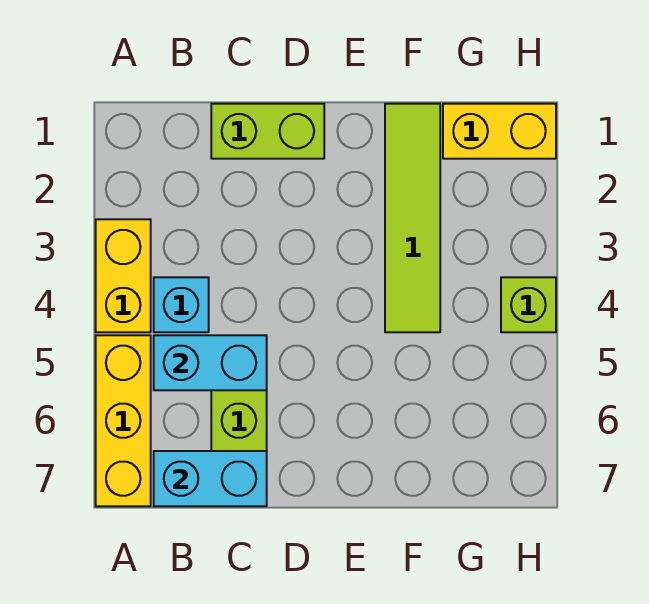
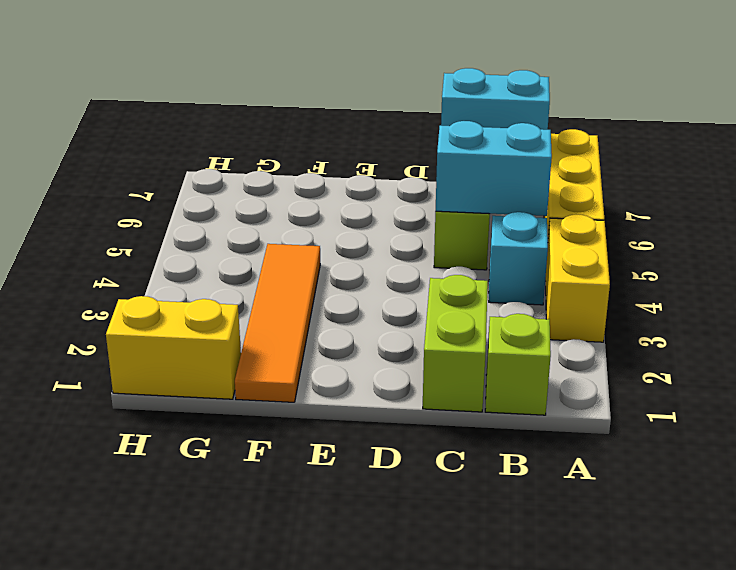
lime brick C1:D1 level 1 -> lime brick C1:C2 level 1
lime tile F1:F4 level 1 -> orange tile F1:F4 level 1
lime brick H4 level 1 -> lime brick B1 level 1

